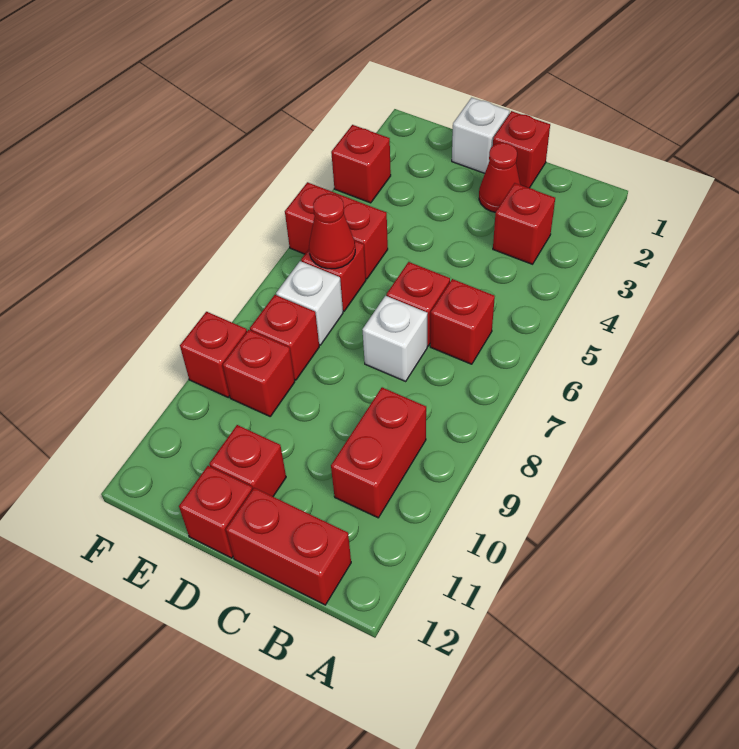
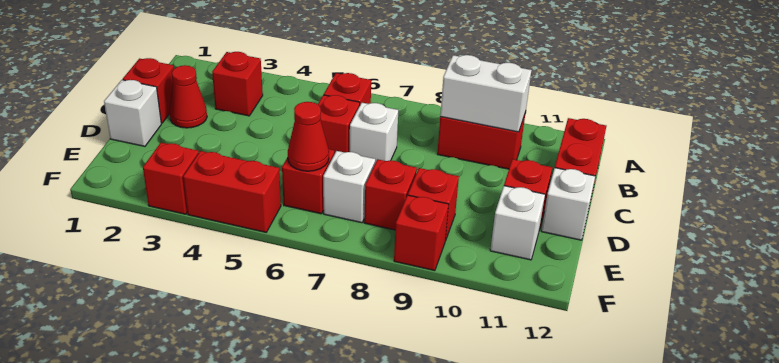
none -> white brick B9:B10 level 2
red brick D12 level 1 -> white brick D12 level 1
red brick E5:F5 level 1 -> red brick F4:F5 level 1
none -> white brick E11 level 1

